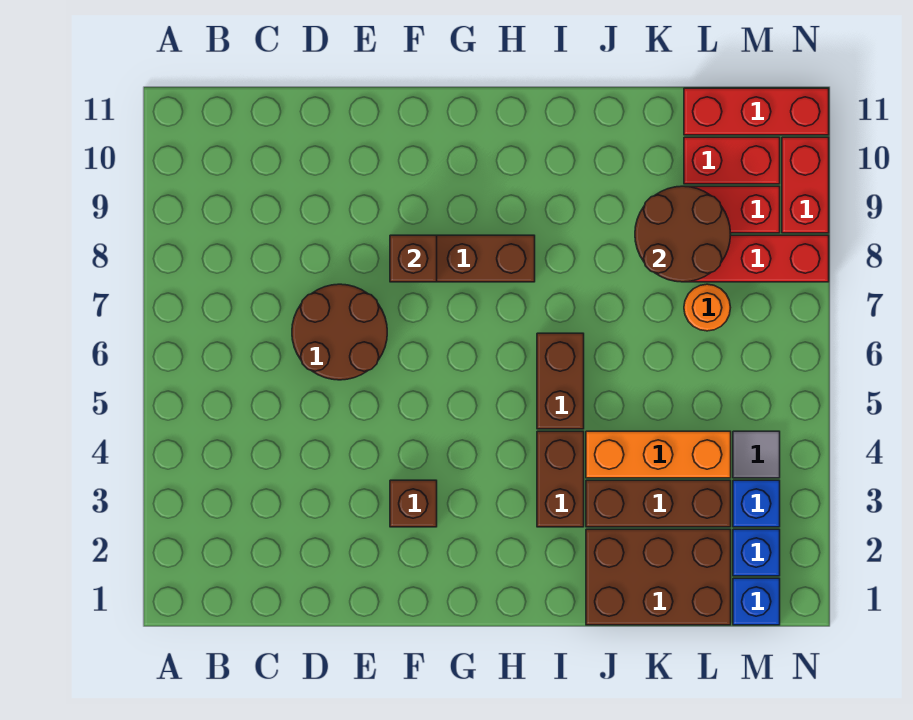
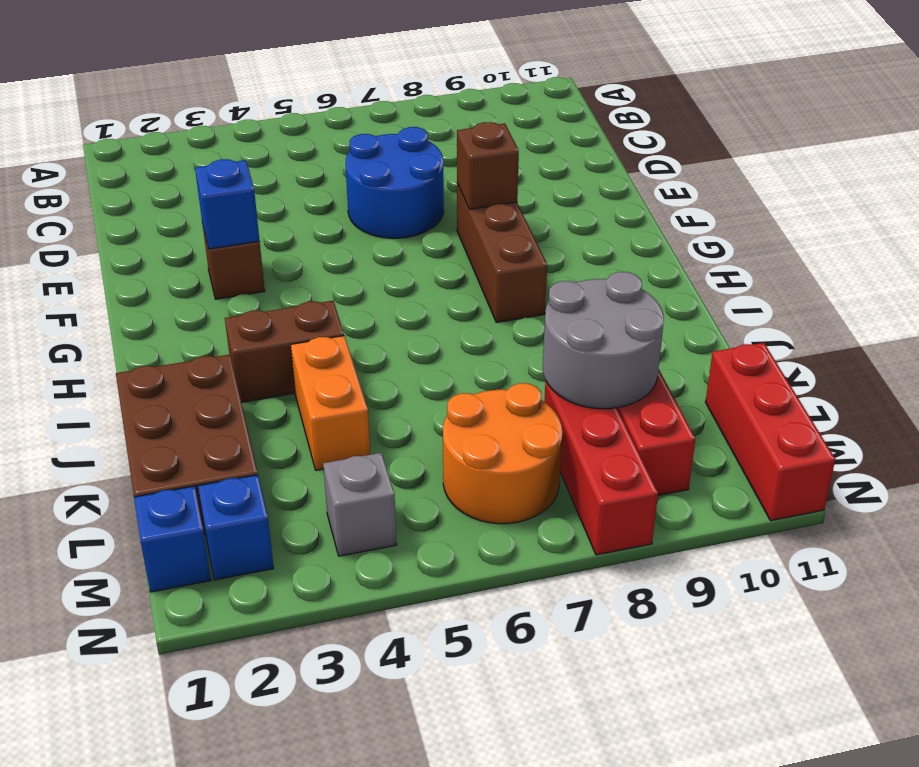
brown round brick D6:E7 level 1 -> blue round brick D6:E7 level 1
brown brick I5:I6 level 1 -> none
brown brick J3:L3 level 1 -> none
orange brick J4:L4 level 1 -> orange brick J4:K4 level 1
brown round brick K8:L9 level 2 -> grey round brick K8:L9 level 2
orange round brick L7 level 1 -> orange round brick L6:M7 level 1
red brick L10:M10 level 1 -> none
blue brick M3 level 1 -> blue brick F3 level 2
grey tile M4 level 1 -> grey brick M4 level 1
red brick N9:N10 level 1 -> none

